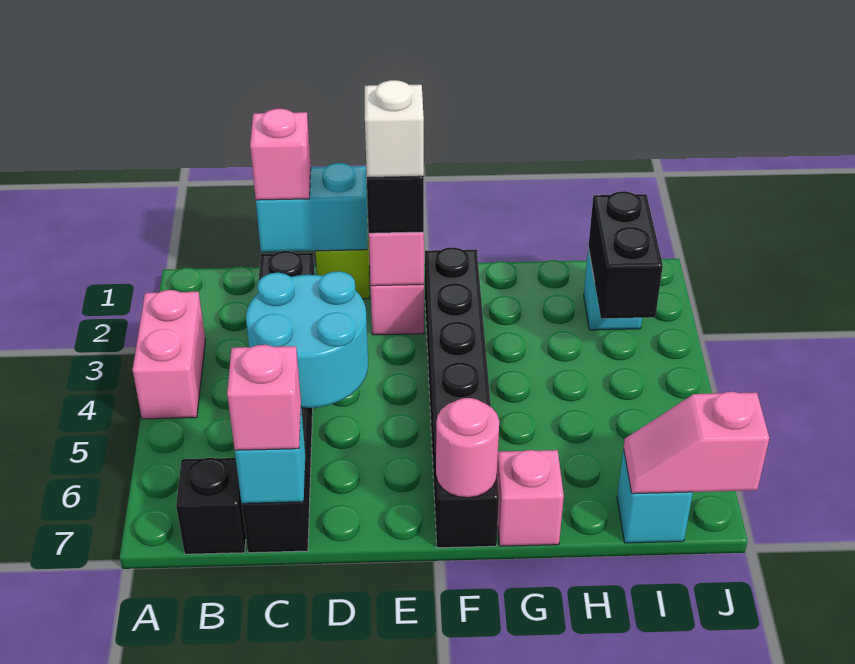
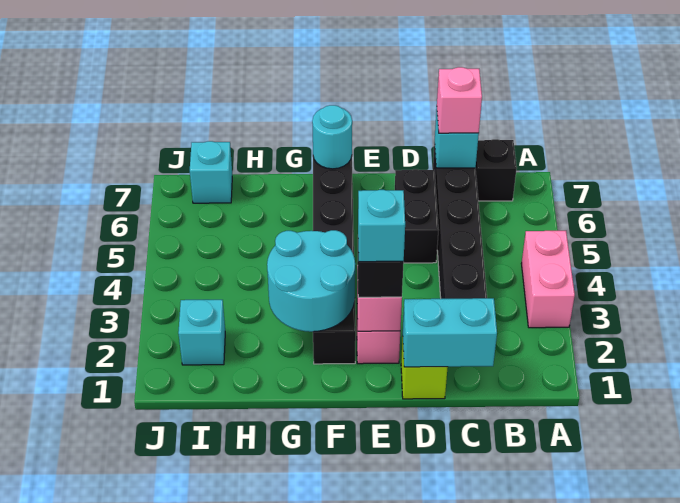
pink brick C1 level 3 -> none
cyan round brick C4:D5 level 2 -> cyan round brick F2:G3 level 2
white brick E2 level 4 -> cyan brick E2 level 4
pink round brick F7 level 2 -> cyan round brick F7 level 2
pink brick G7 level 1 -> none
black brick I2:I3 level 2 -> black brick D5:D6 level 1
pink slope I7:J7 level 2 top J -> none

